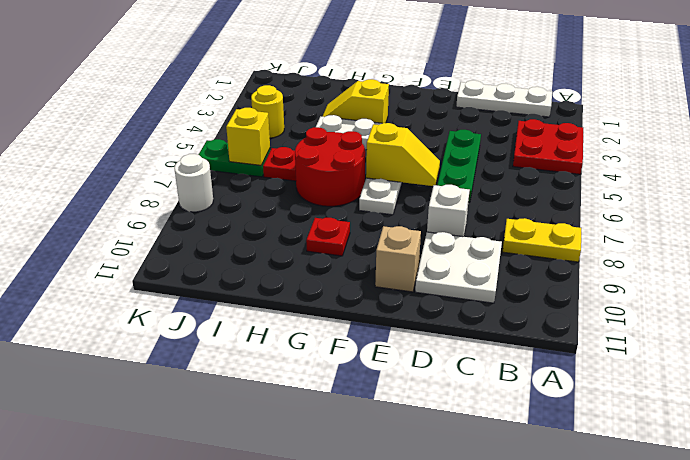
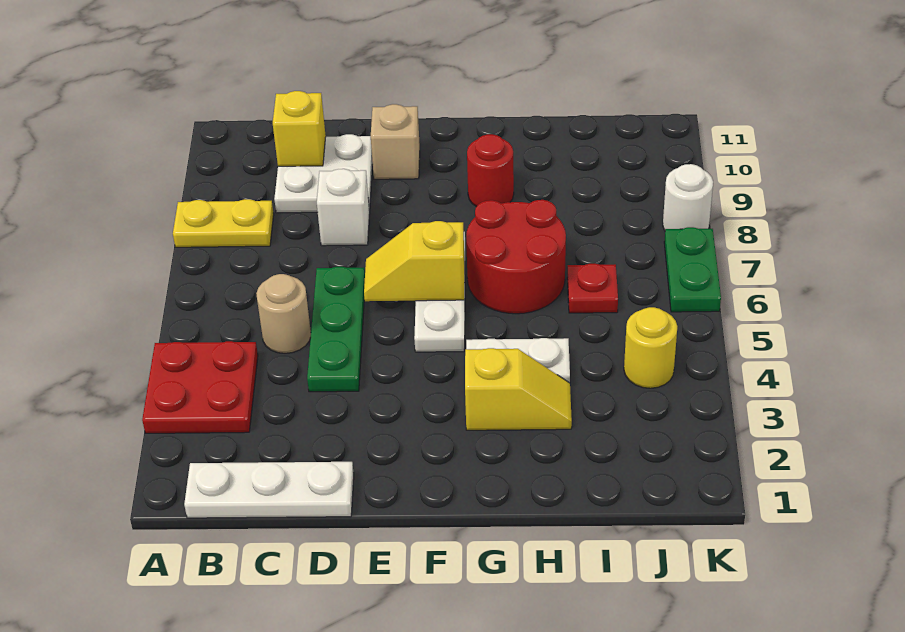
none -> tan round brick C5 level 1
red plate G9 level 1 -> red round brick G9 level 1
green plate J6:K6 level 1 -> green plate K6:K7 level 1
yellow brick J6 level 2 -> yellow brick C10 level 2

